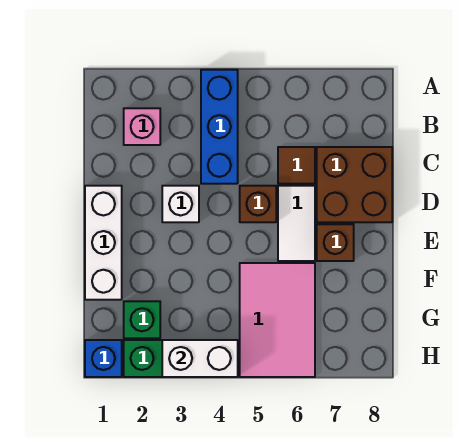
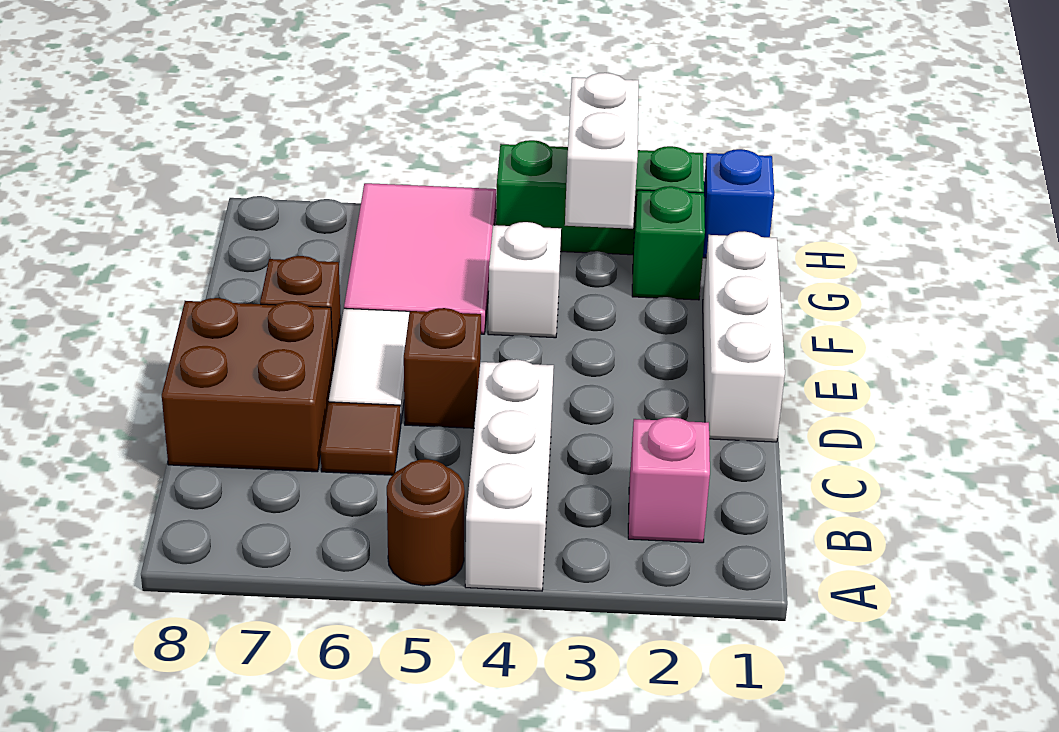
blue brick A4:C4 level 1 -> white brick A4:C4 level 1
none -> brown round brick A5 level 1
white brick D3 level 1 -> white brick F4 level 1
white brick H3:H4 level 2 -> white brick G3:H3 level 2

